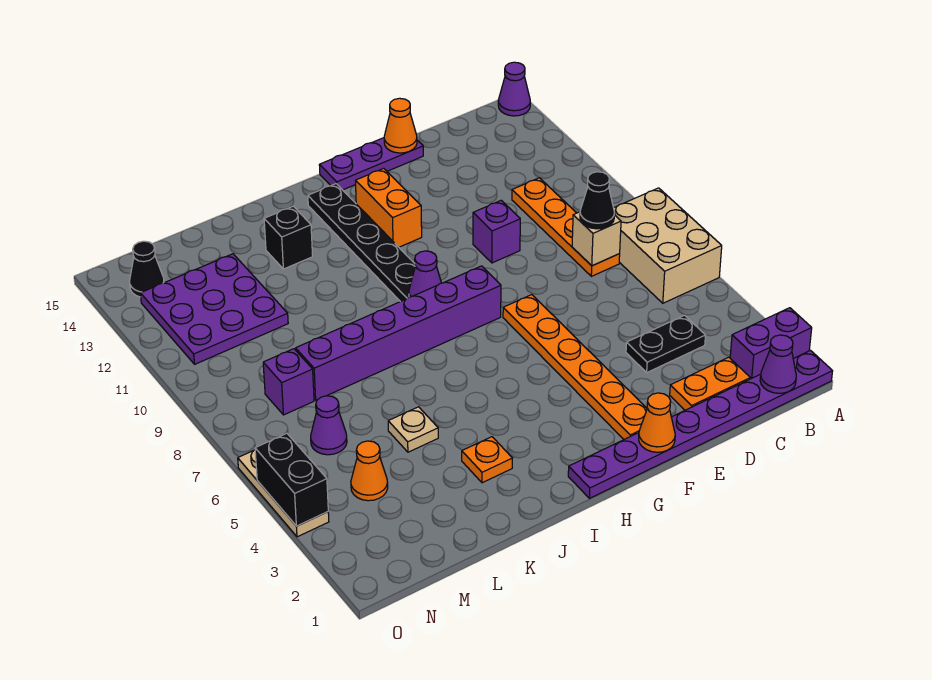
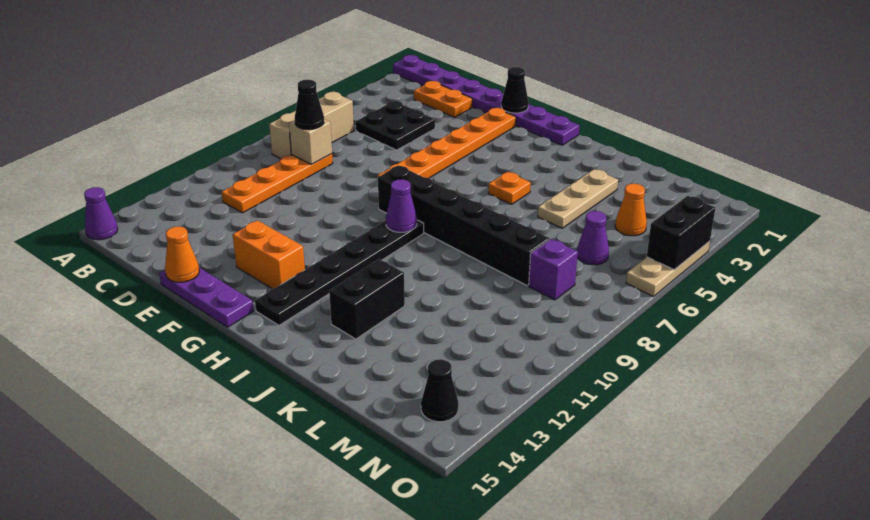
purple brick A2:B2 level 1 -> none
tan brick A6:B8 level 1 -> tan brick B6:B8 level 1
purple cone B1 level 2 -> none
black plate C4:D4 level 1 -> black plate C4:D5 level 1
purple brick E10 level 1 -> none
orange cone F1 level 2 -> black cone F1 level 2
purple brick G8:L8 level 1 -> black brick G8:L8 level 1
orange brick G12:G13 level 1 -> orange brick F13:G13 level 1
orange plate J3 level 1 -> orange plate I5 level 1
black brick J13 level 1 -> black brick J12:J13 level 1
tan plate K5 level 1 -> tan plate K3:K5 level 1
purple plate L11:N13 level 1 -> none

